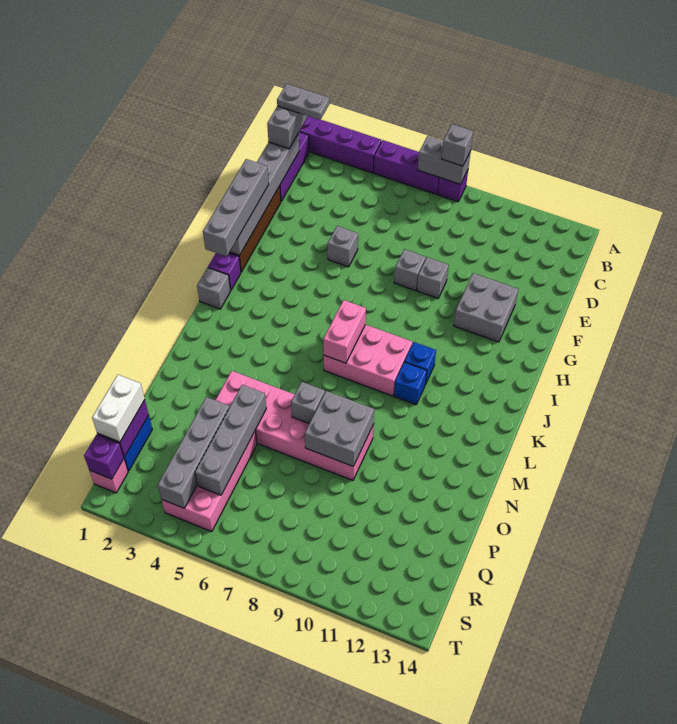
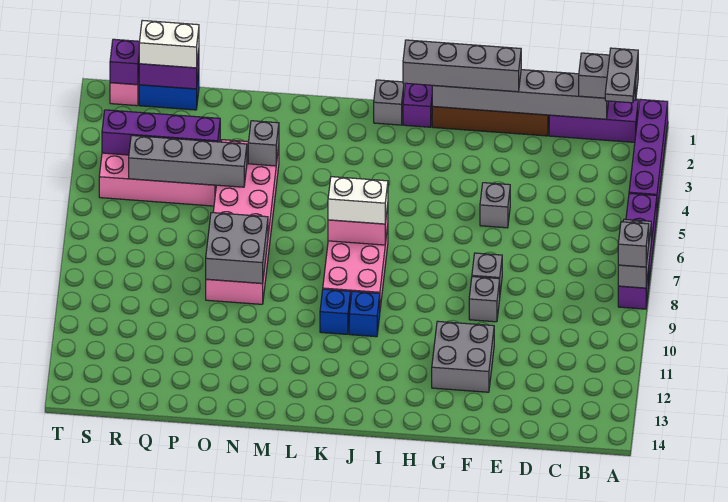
none -> white brick J7:K7 level 3
grey brick N7 level 2 -> grey brick N4 level 2
grey brick P4:S4 level 2 -> purple brick P4:S4 level 2

